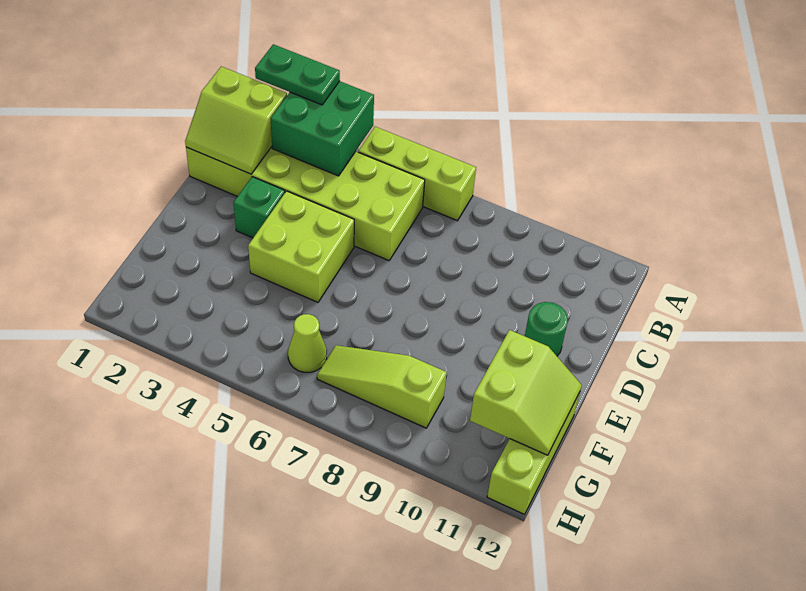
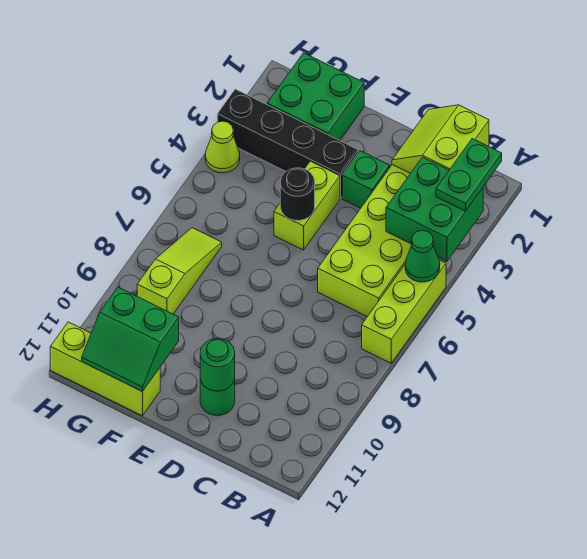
none -> green cone A5 level 2
lime brick D4:E5 level 1 -> lime brick E4:E5 level 1
none -> green round brick D11 level 2
none -> black brick E3:H3 level 1
none -> black round brick E5 level 2
none -> green brick F1:G2 level 1
lime slope F11:G12 level 2 top 11 -> green slope F11:G12 level 2 top 11
lime cone G6 level 1 -> lime cone H4 level 1

